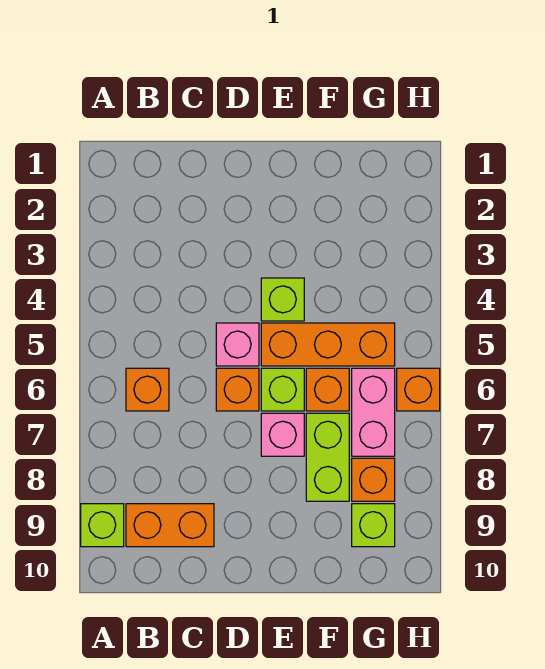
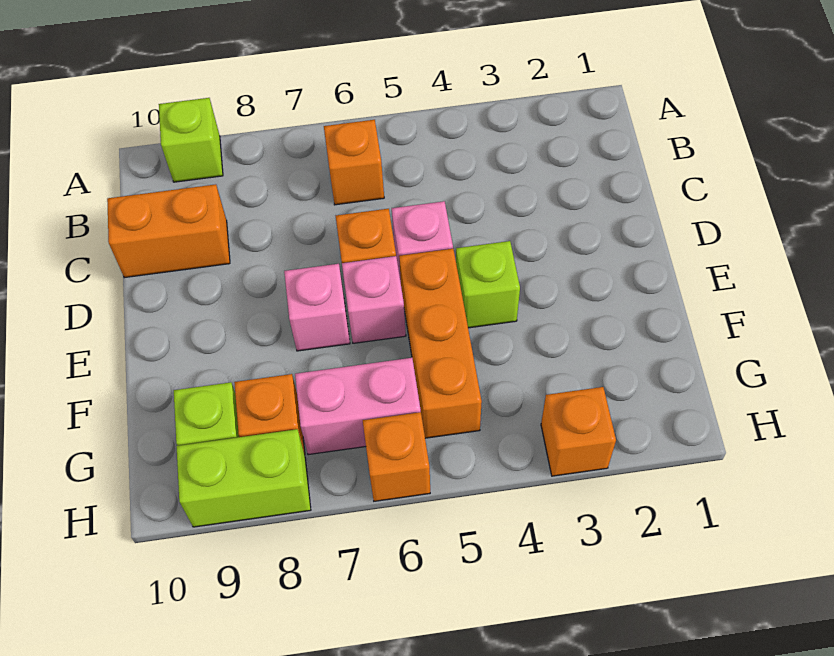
orange brick B9:C9 level 1 -> orange brick C9:C10 level 1
lime brick E6 level 1 -> pink brick E6 level 1
orange brick F6 level 1 -> orange brick H3 level 1
lime brick F7:F8 level 1 -> lime brick H8:H9 level 1

